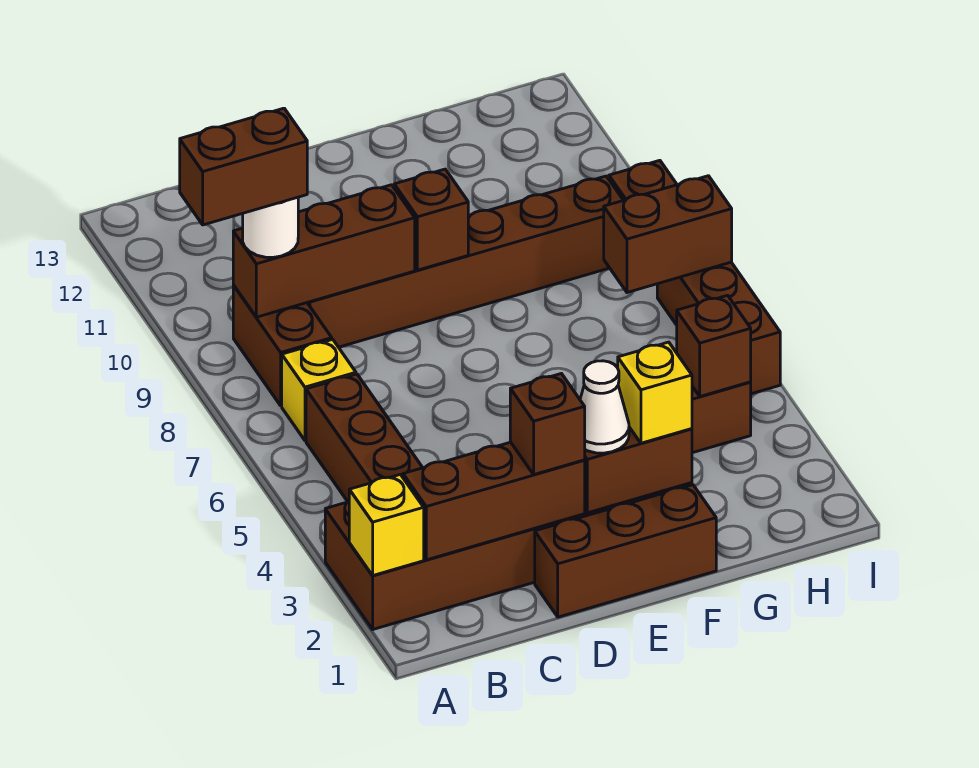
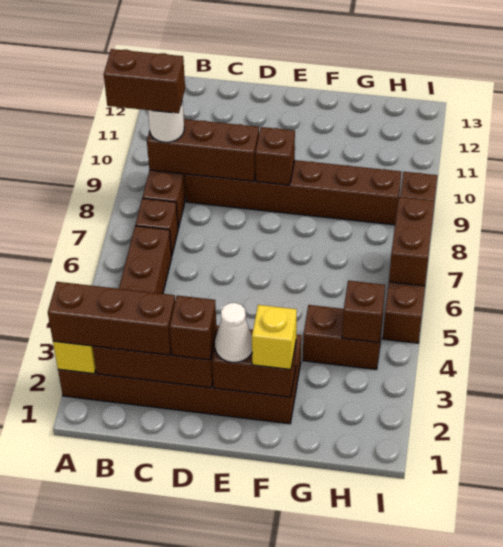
yellow brick B7 level 1 -> brown brick B7 level 1
brown brick D1:F1 level 1 -> brown brick A2:C2 level 3
brown brick H7:I7 level 2 -> brown brick I6:I7 level 2

